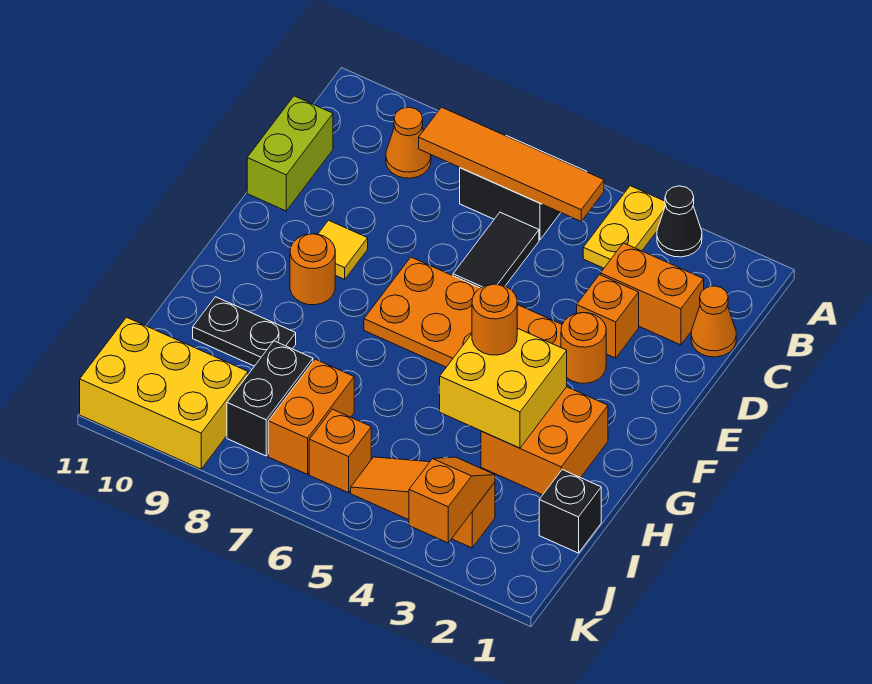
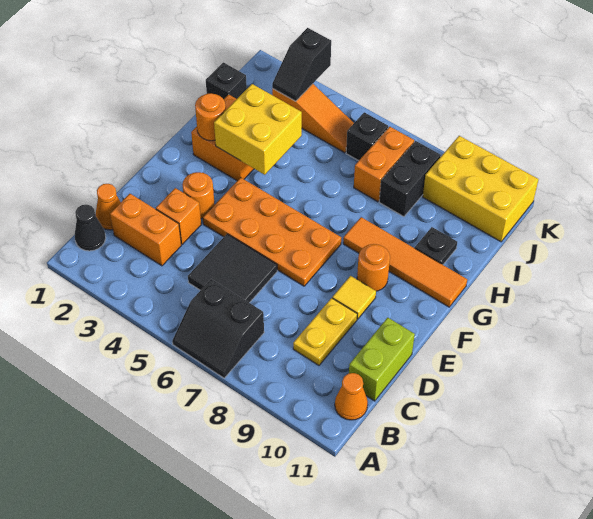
black cone A3 level 1 -> black cone B1 level 1
yellow plate A4:B4 level 1 -> yellow plate C9:D9 level 1
orange tile B5:B8 level 2 -> orange tile G8:G11 level 1
orange cone B9 level 1 -> orange cone B11 level 1
black tile C6:D6 level 1 -> black tile C5:D6 level 1
orange round brick G4 level 3 -> orange round brick G2 level 2
black plate H9:H10 level 1 -> black plate H10 level 1
orange slope J3:K3 level 2 top K -> black slope J3:K3 level 2 top K
orange brick J6 level 1 -> black brick J6 level 1

